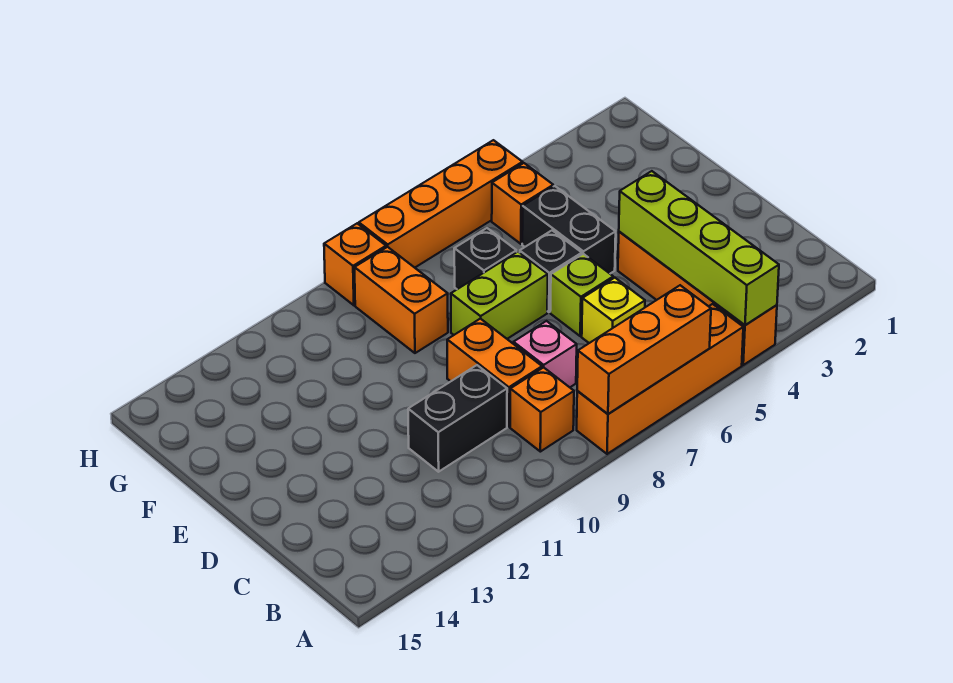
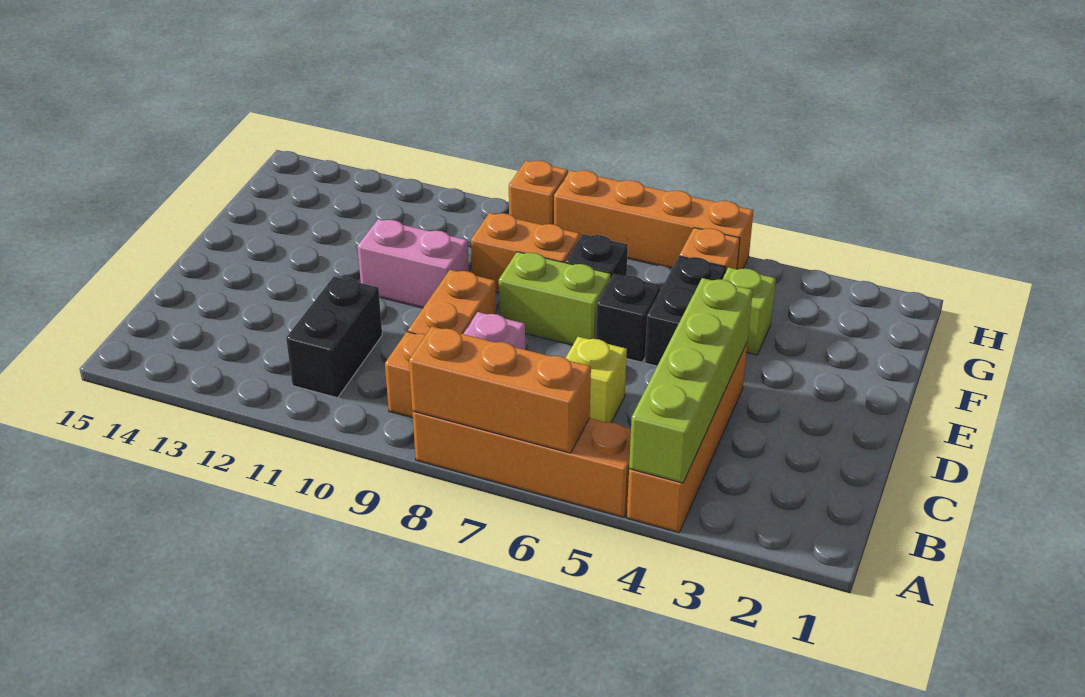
black brick C10:C11 level 1 -> black brick B11:C11 level 1
lime brick D6 level 1 -> lime brick F4 level 1
none -> pink brick E10:E11 level 1
orange brick F9:G9 level 1 -> orange brick F8:F9 level 1

